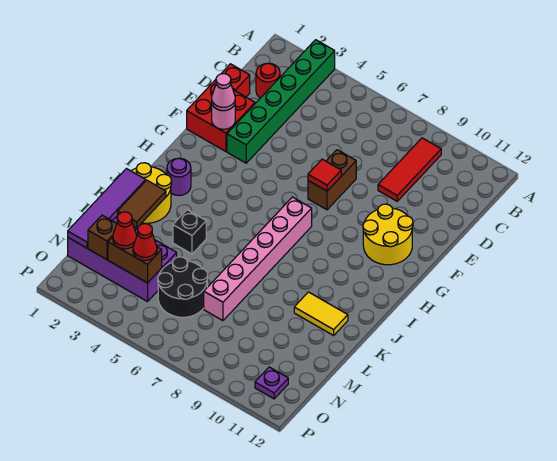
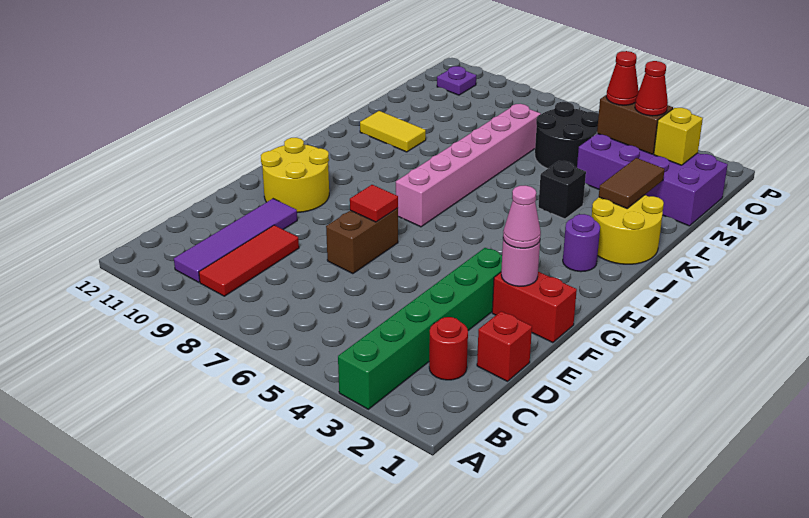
red brick E1:F2 level 1 -> red brick F1:F2 level 1
purple tile K1:N1 level 2 -> purple tile B10:E10 level 1
brown brick N2 level 2 -> yellow brick N2 level 2

